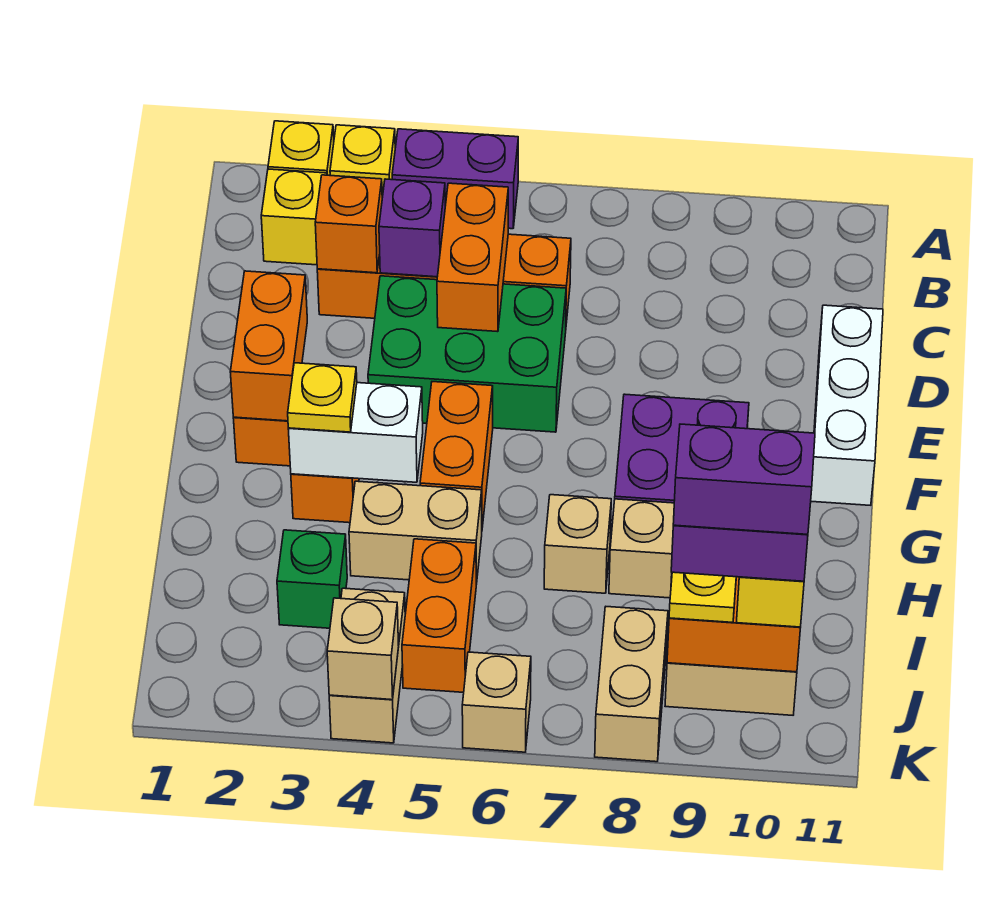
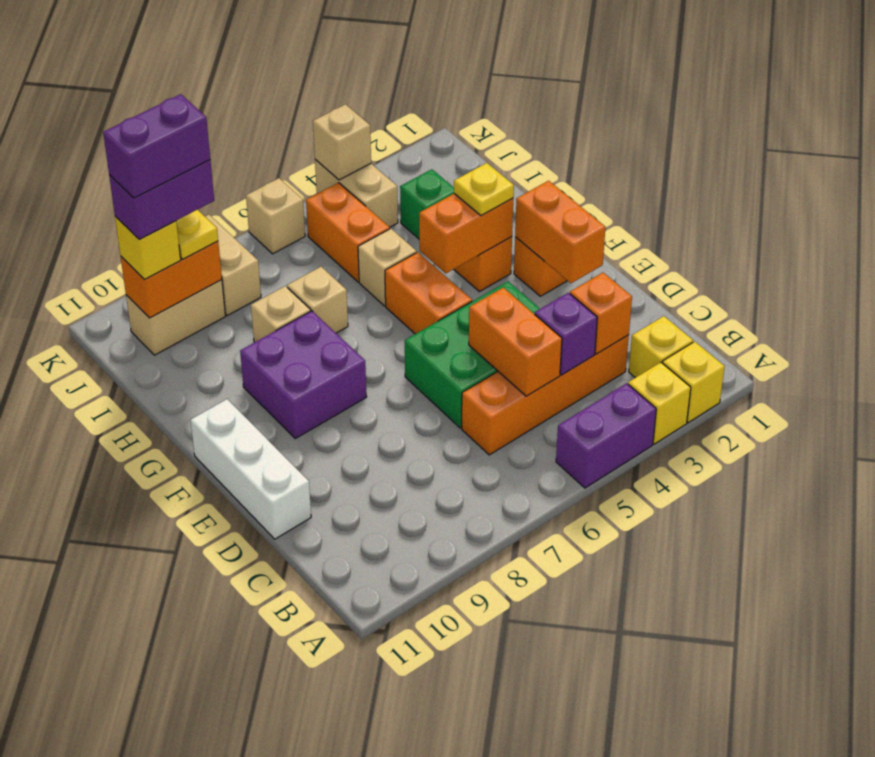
white brick G3:G4 level 2 -> orange brick G3:G4 level 2
tan brick H4:H5 level 1 -> tan brick H5 level 1

